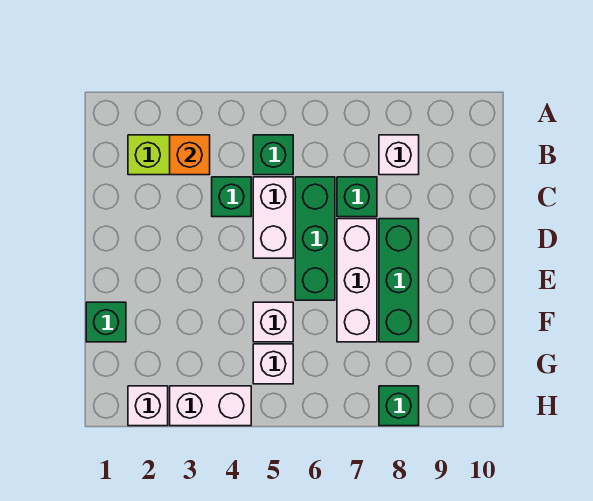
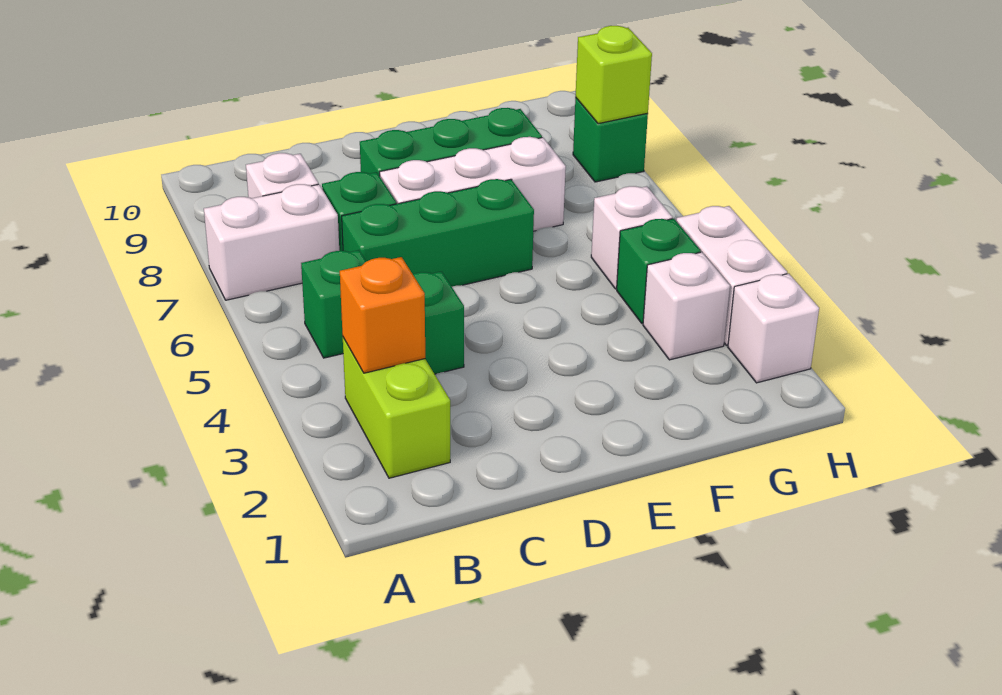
white brick C5:D5 level 1 -> white brick A7:B7 level 1
green brick F1 level 1 -> green brick G4 level 1
white brick F5 level 1 -> white brick G3 level 1
none -> lime brick H8 level 2

